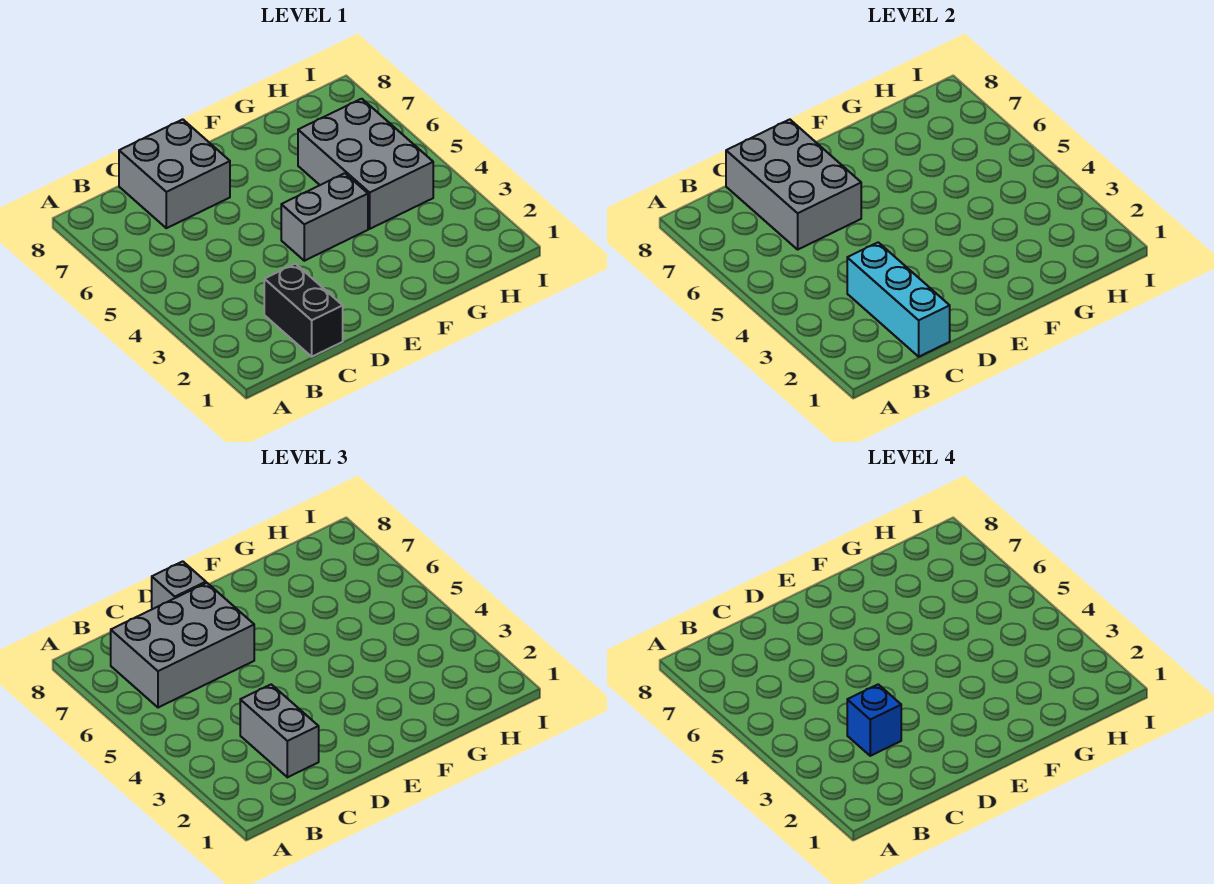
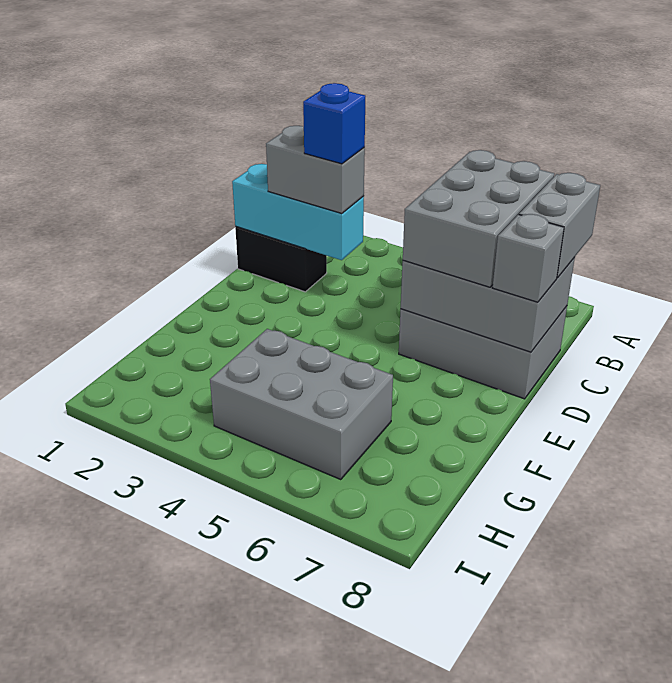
grey brick C7:D8 level 1 -> grey brick C6:D8 level 1
grey brick E4:F4 level 1 -> grey brick B8:C8 level 3

